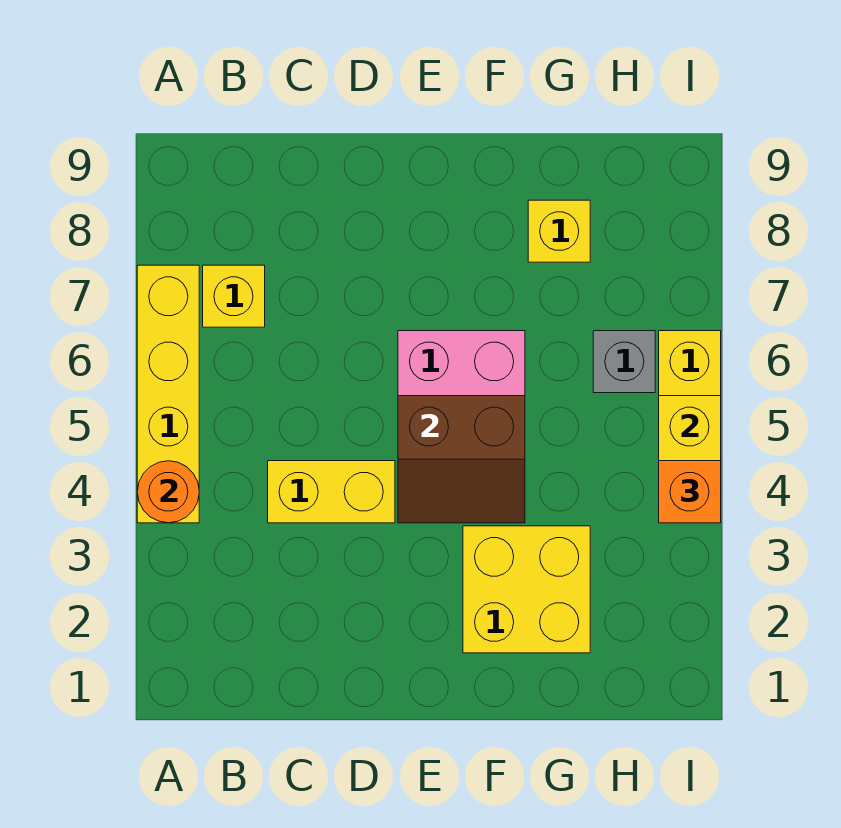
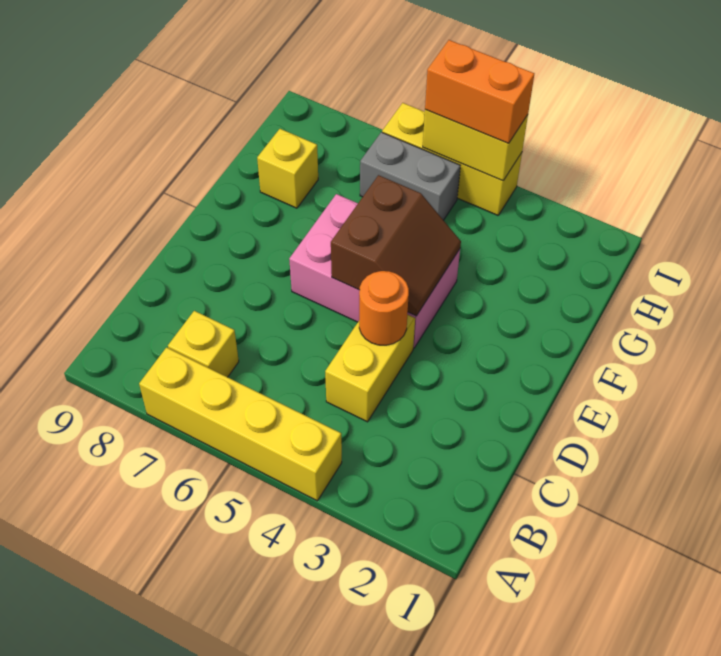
orange round brick A4 level 2 -> orange round brick D4 level 2
yellow brick F2:G3 level 1 -> none
grey brick H6 level 1 -> grey brick H5:H6 level 1
orange brick I4 level 3 -> orange brick I4:I5 level 3

